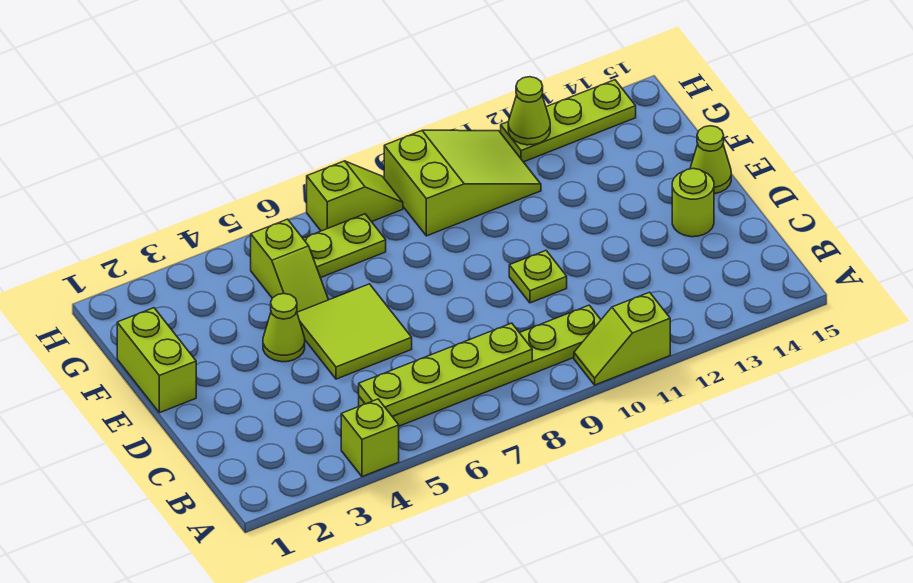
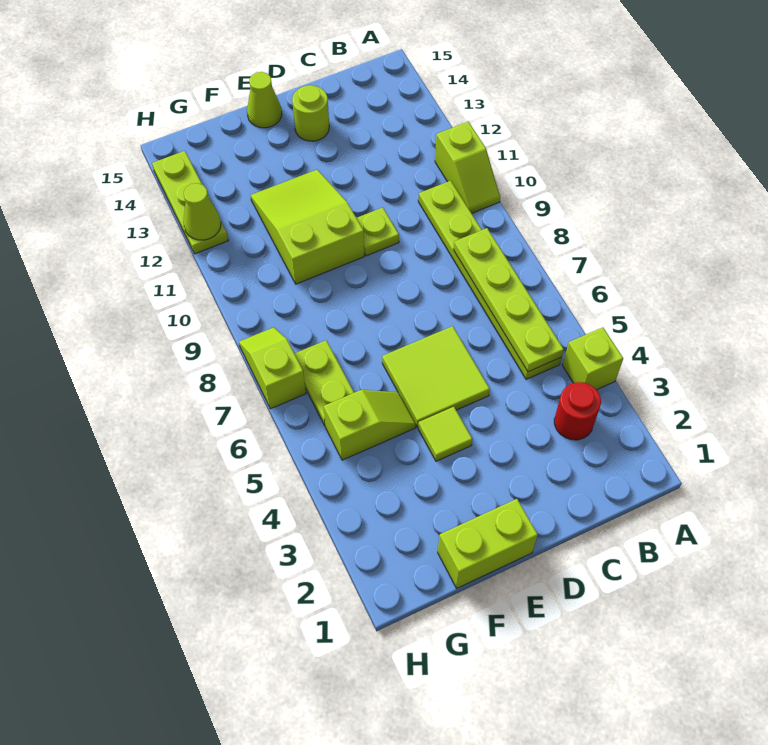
none -> red round brick B3 level 1
lime cone E4 level 1 -> lime tile E4 level 1
lime slope G9:H11 level 1 top 9 -> lime slope E10:F12 level 1 top 10

